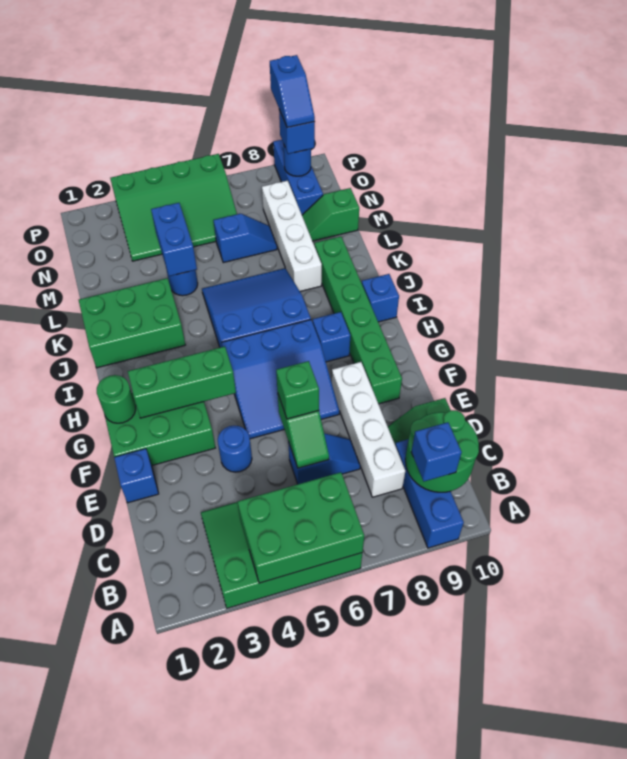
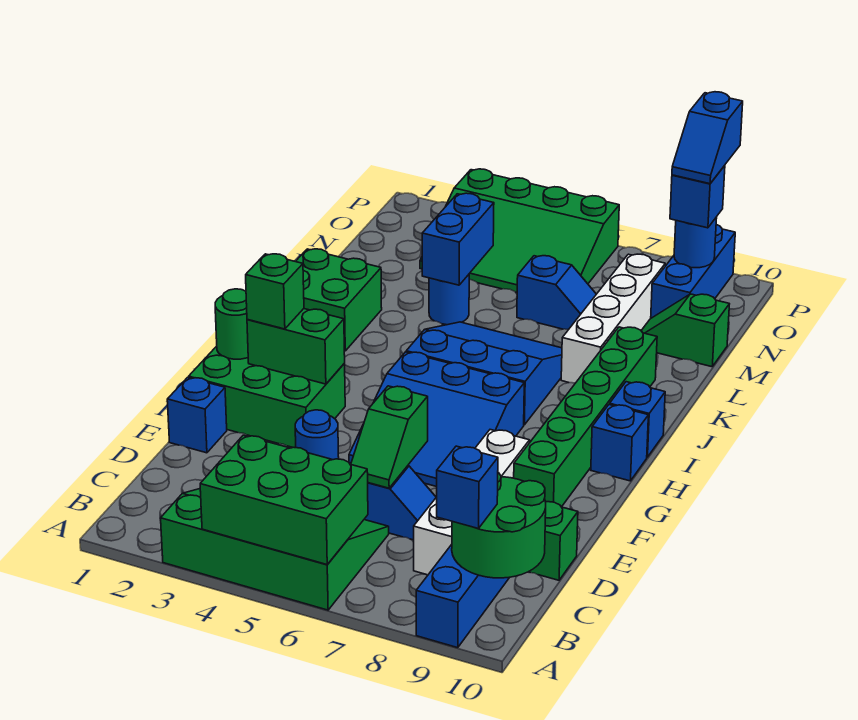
green brick E6 level 3 -> green brick G2 level 3
green brick G2:G4 level 2 -> green brick G2:G3 level 2
blue brick H8 level 1 -> blue brick H10 level 1
green brick J1:K3 level 1 -> green brick J1:K2 level 1

